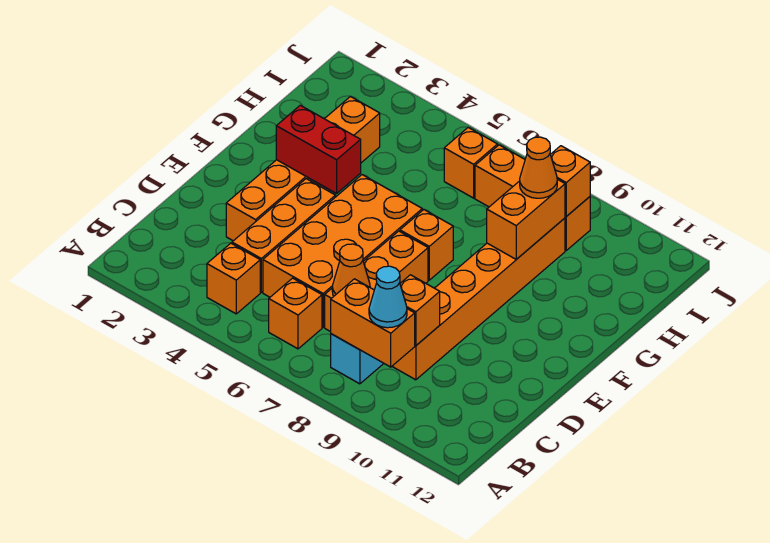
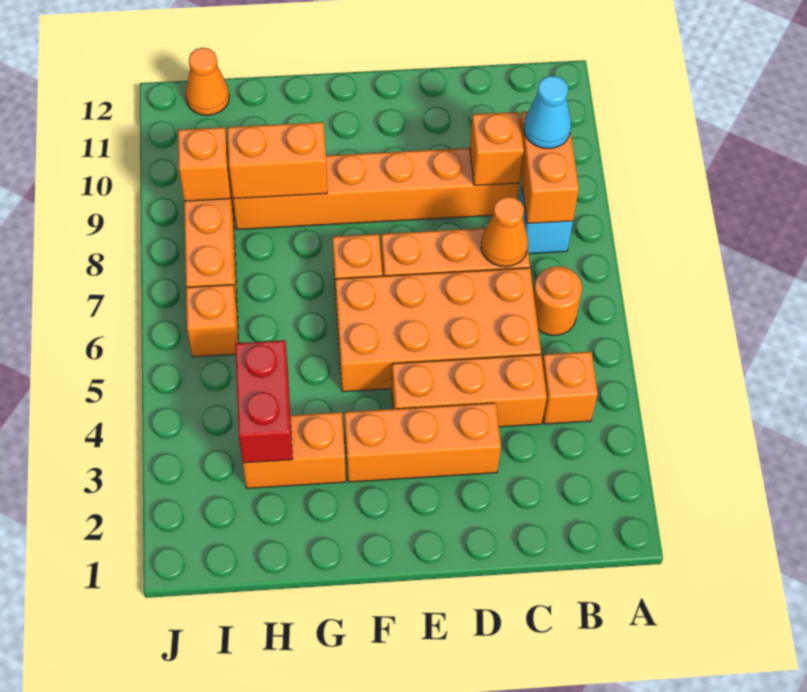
orange brick B6 level 1 -> orange round brick B6 level 1
red brick F3:F4 level 2 -> red brick H3:H4 level 2
orange cone H9 level 3 -> orange cone I12 level 1

